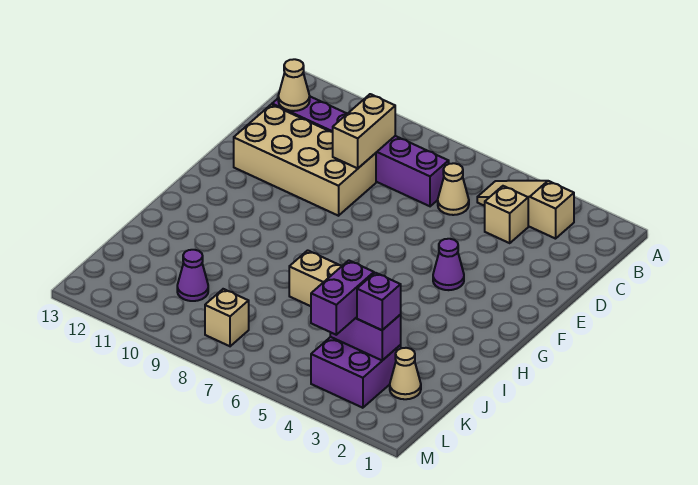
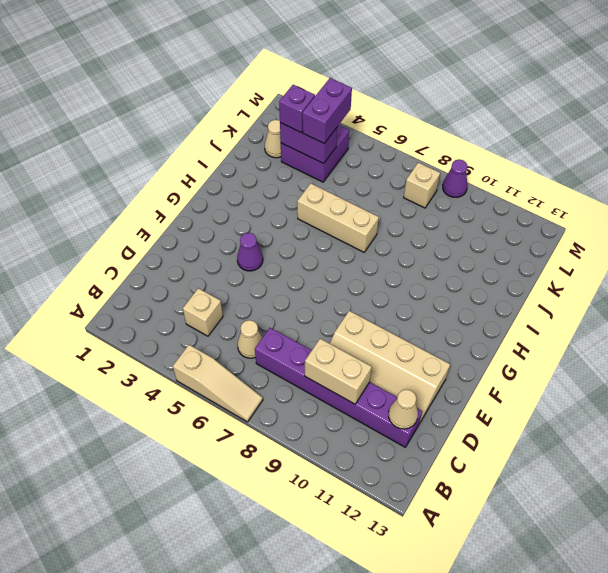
tan slope B3:B5 level 1 top 3 -> tan slope A5:A7 level 1 top 5
tan brick C9:D9 level 2 -> tan brick C9:C10 level 2
tan brick D9:E12 level 1 -> tan slope D9:E12 level 1 top E
purple cone K10 level 1 -> purple cone M9 level 1

